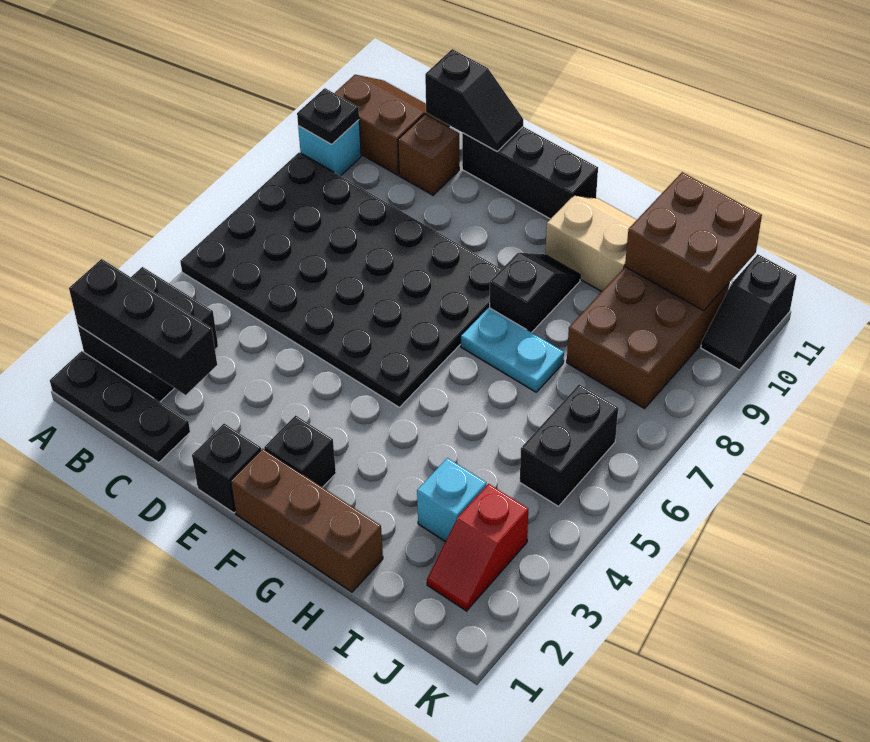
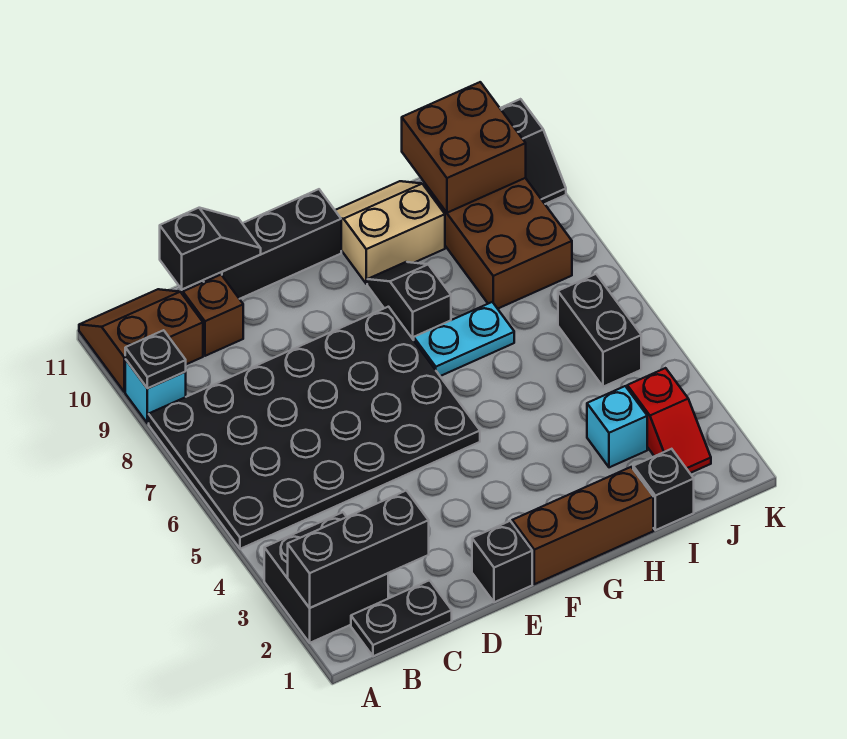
black plate A1:C1 level 1 -> black plate B1:C1 level 1
black brick F2 level 1 -> black brick I1 level 1

